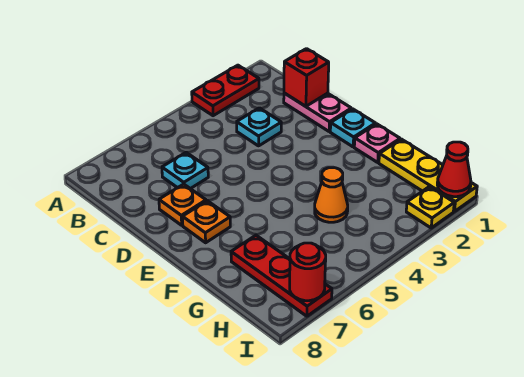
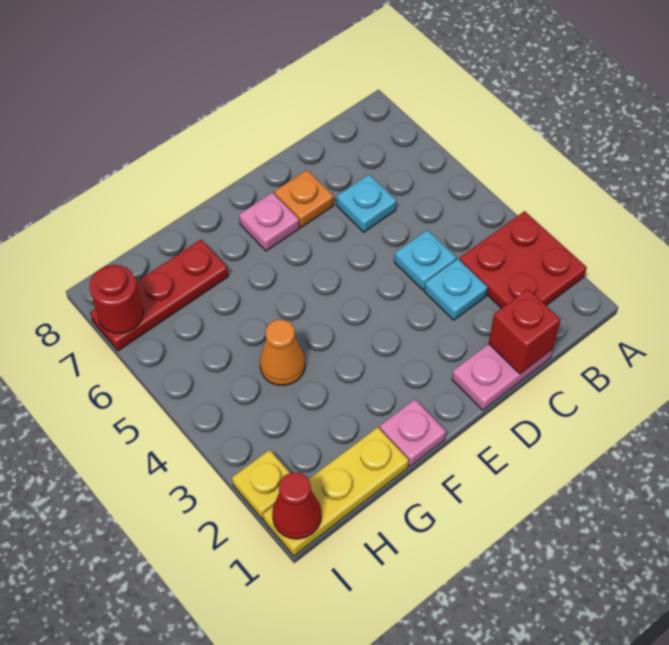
red plate A2:A3 level 1 -> red plate A2:B3 level 1
cyan plate E1 level 1 -> cyan plate C4 level 1
orange plate E7 level 1 -> pink plate E7 level 1

